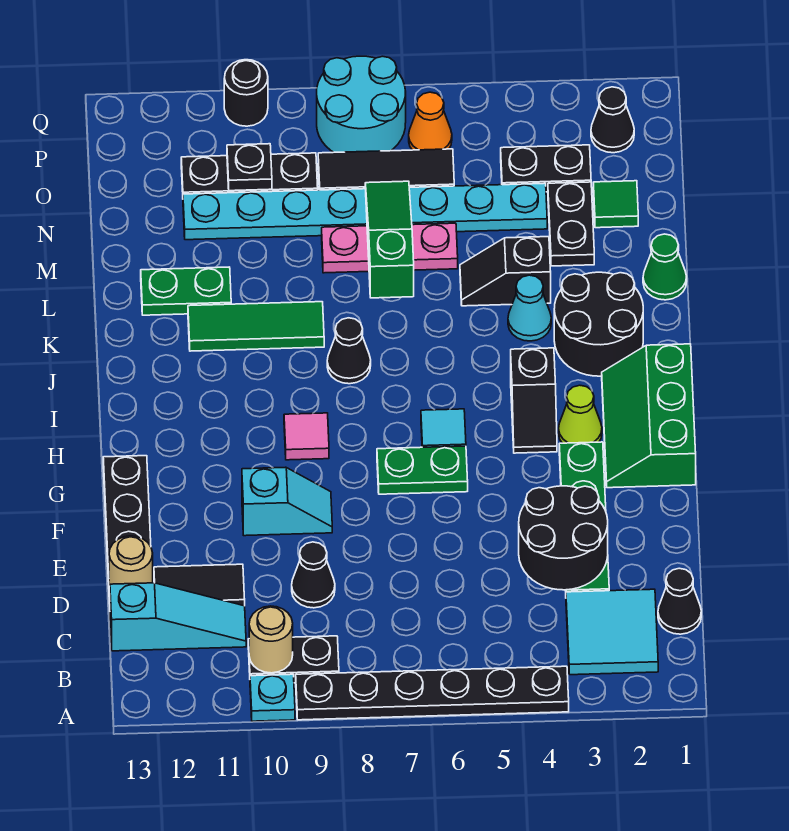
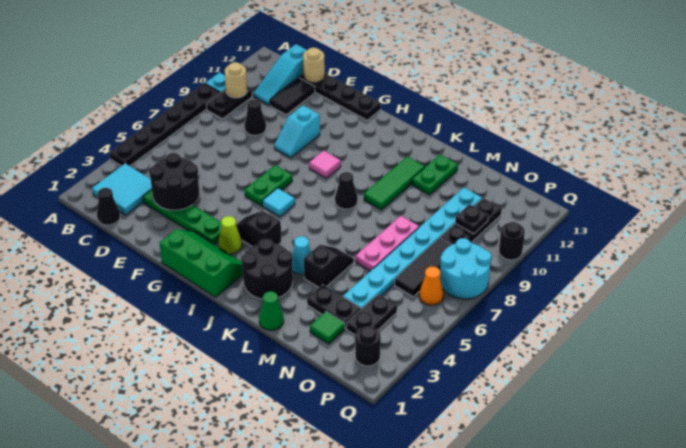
green slope L7:N7 level 2 top L -> none
black cone P2 level 1 -> black round brick P2 level 1

